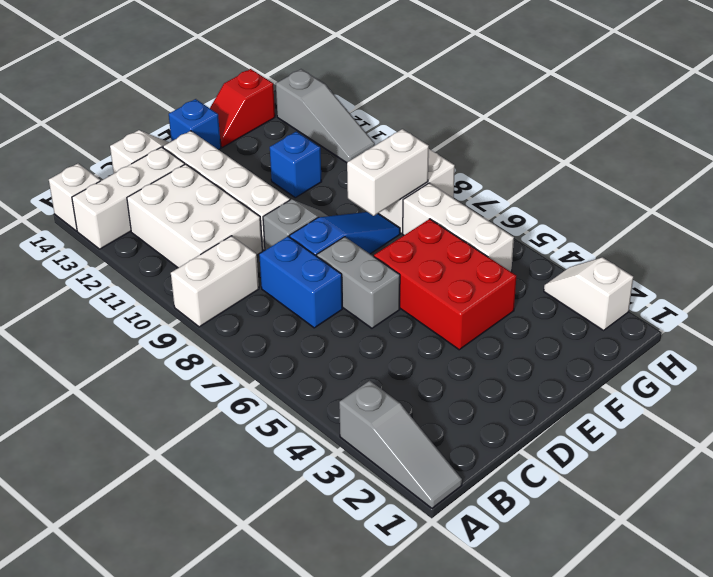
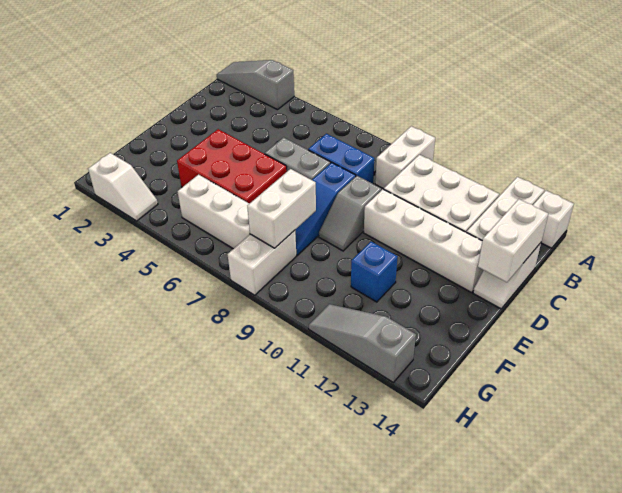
none -> white brick C14:D14 level 2
blue brick E14 level 1 -> none
red slope F14:G14 level 1 top G -> none

